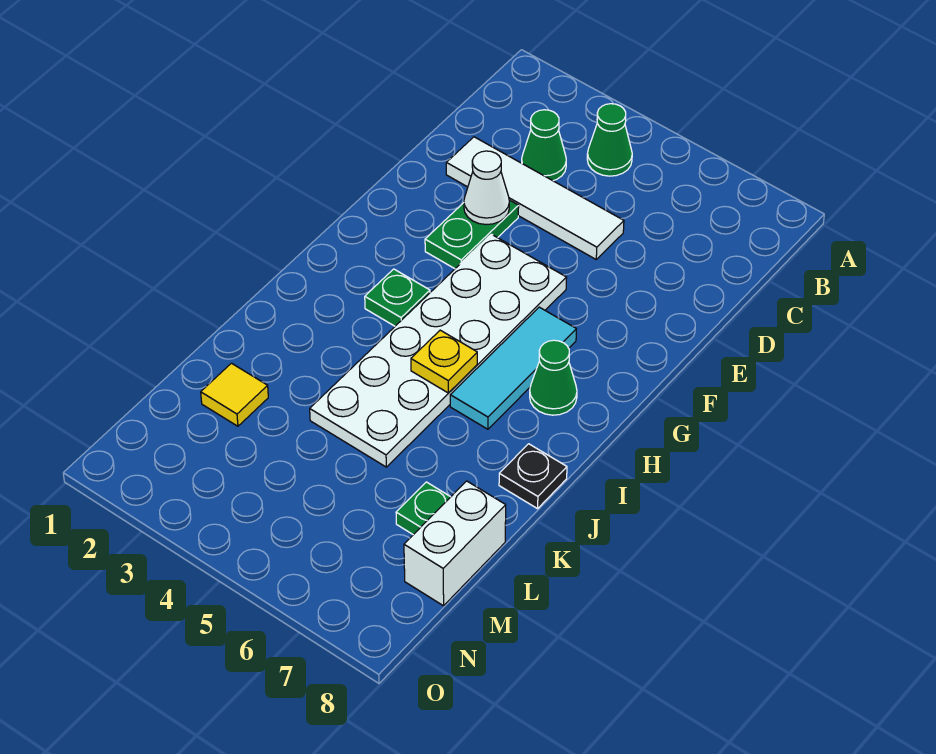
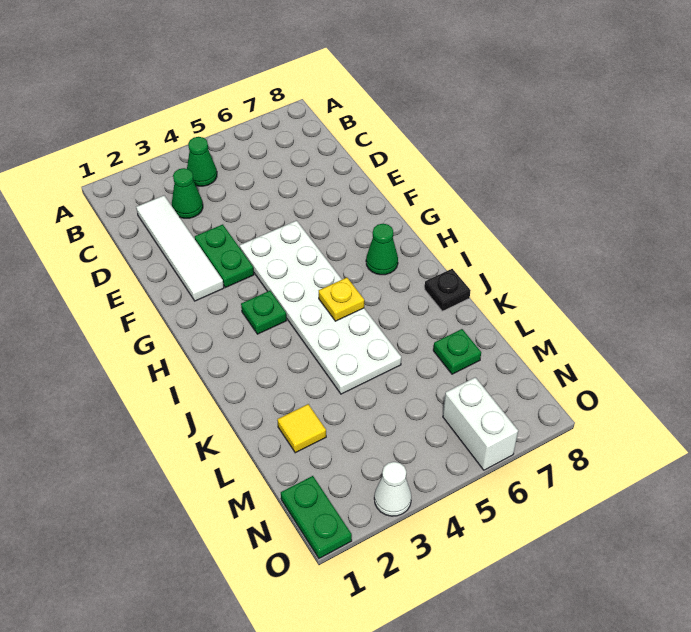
white tile D2:D5 level 1 -> white tile C2:F2 level 1
white cone E3 level 2 -> white cone O3 level 1
cyan tile G6:I6 level 1 -> none
white brick L8:M8 level 1 -> white brick N6:O6 level 1
none -> green plate N1:O1 level 1

